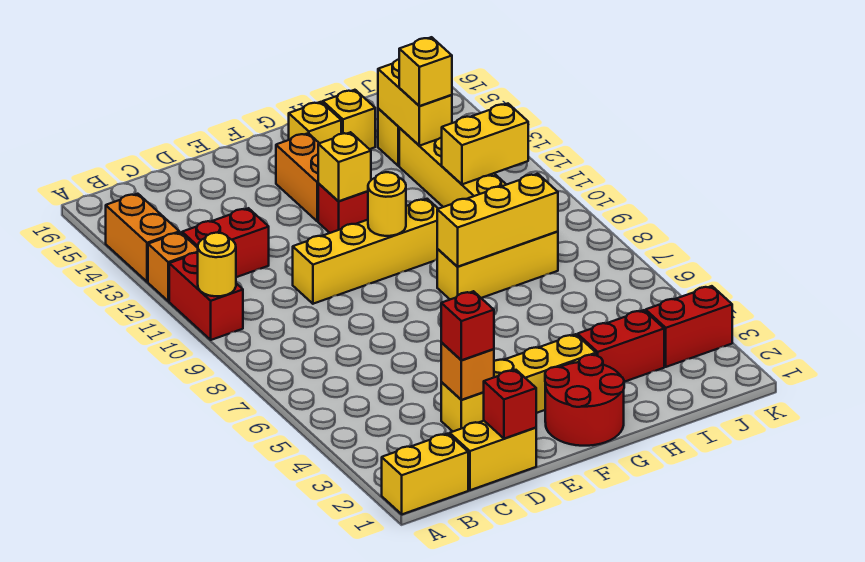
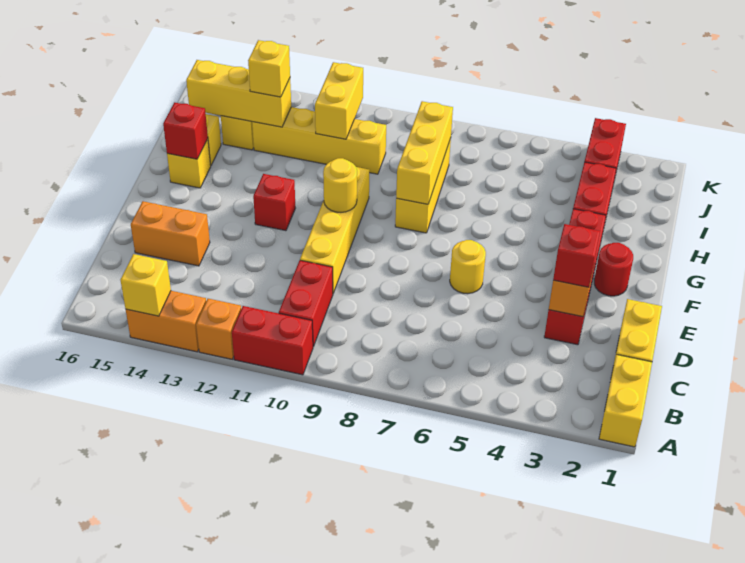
yellow round brick A10 level 2 -> yellow round brick E6 level 1
red brick B12:C12 level 1 -> red brick B10:C10 level 1
red brick D1 level 2 -> red brick G15 level 2
yellow brick D3:G3 level 1 -> red brick D3:G3 level 1
red round brick F1:G2 level 1 -> red round brick F2 level 1
yellow brick F12 level 2 -> yellow brick A14 level 2
orange brick F13:F14 level 1 -> orange brick D14:D15 level 1
yellow brick I13:I14 level 2 -> yellow brick I13:I15 level 2

